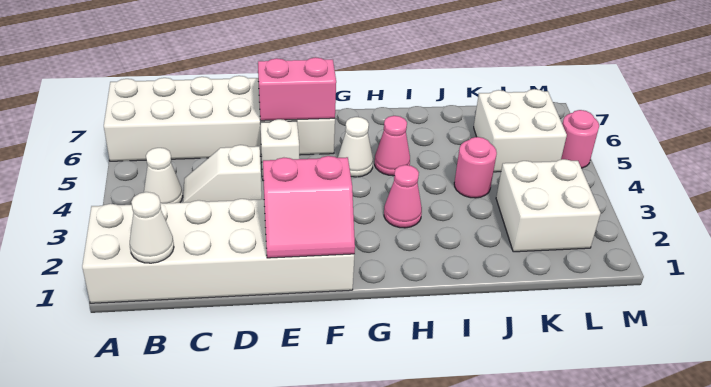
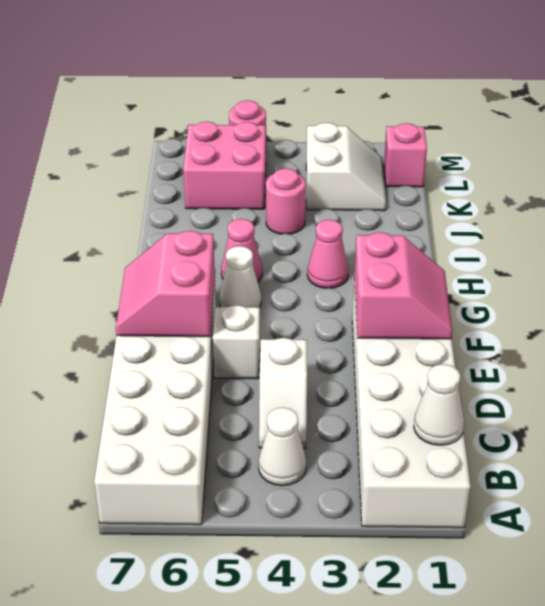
white brick K2:L3 level 1 -> white slope K2:L3 level 1 top 3
white brick K5:L6 level 1 -> pink brick K5:L6 level 1
none -> pink brick L1 level 1

